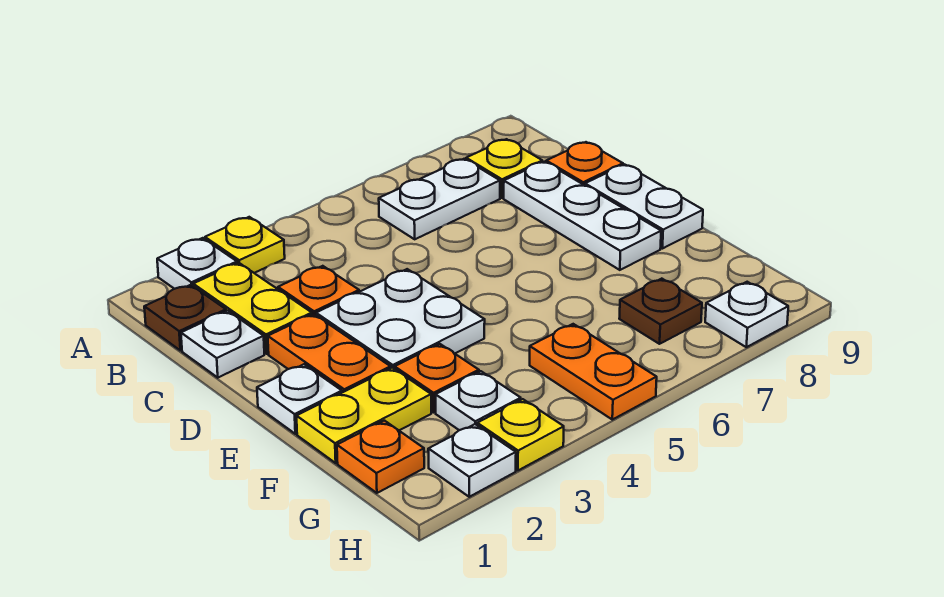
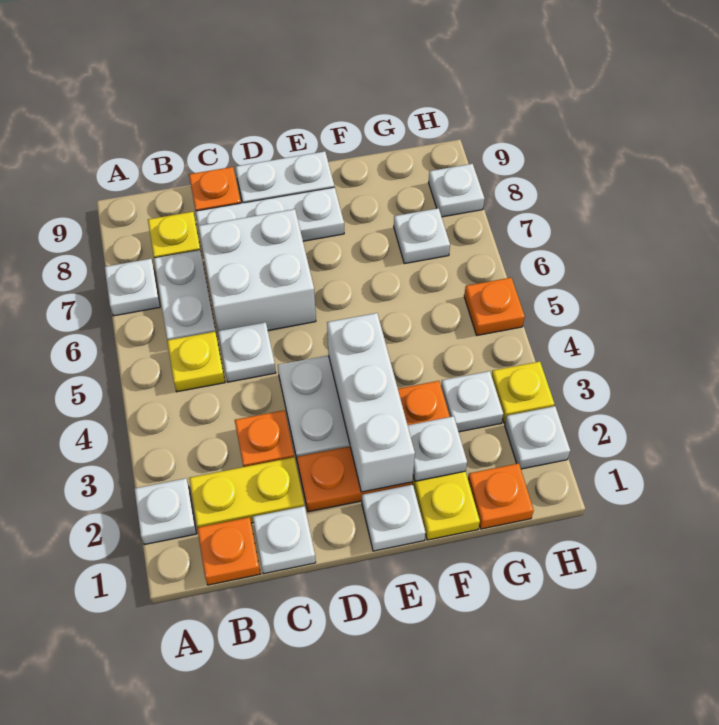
yellow plate A3 level 1 -> yellow plate B5 level 1
none -> white plate A7 level 1
brown plate B1 level 1 -> orange plate B1 level 1
none -> white plate C5 level 1
none -> white brick C6:D7 level 1
none -> white brick E2:E4 level 2
none -> white plate F2 level 2
orange plate G5:H5 level 1 -> orange plate H5 level 1
brown plate G7 level 1 -> white plate G7 level 1

